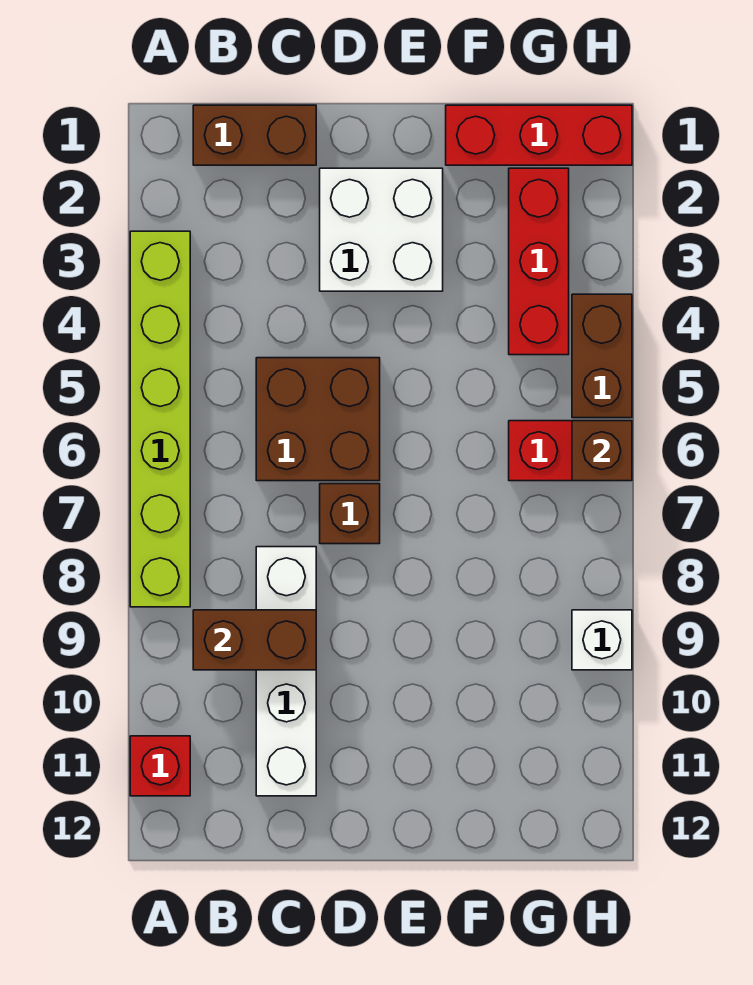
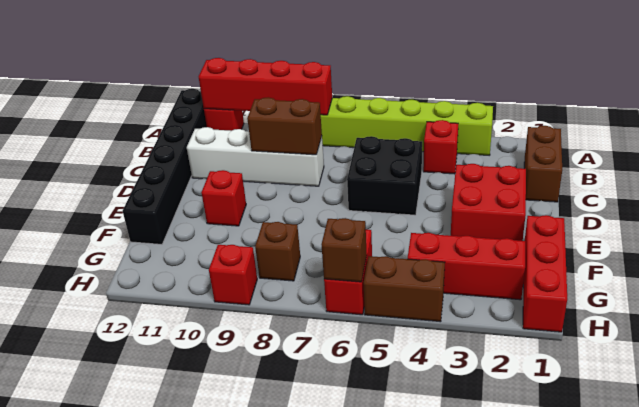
none -> red brick A8:A11 level 2
none -> black brick A12:F12 level 1
none -> red brick B4 level 1
brown brick B9:C9 level 2 -> brown brick C8:C9 level 2
brown brick C5:D6 level 1 -> black brick C5:D6 level 1
white brick D2:E3 level 1 -> red brick D2:E3 level 1
brown brick D7 level 1 -> brown brick G8 level 1
none -> red brick E10 level 1
white brick H9 level 1 -> red brick H9 level 1

